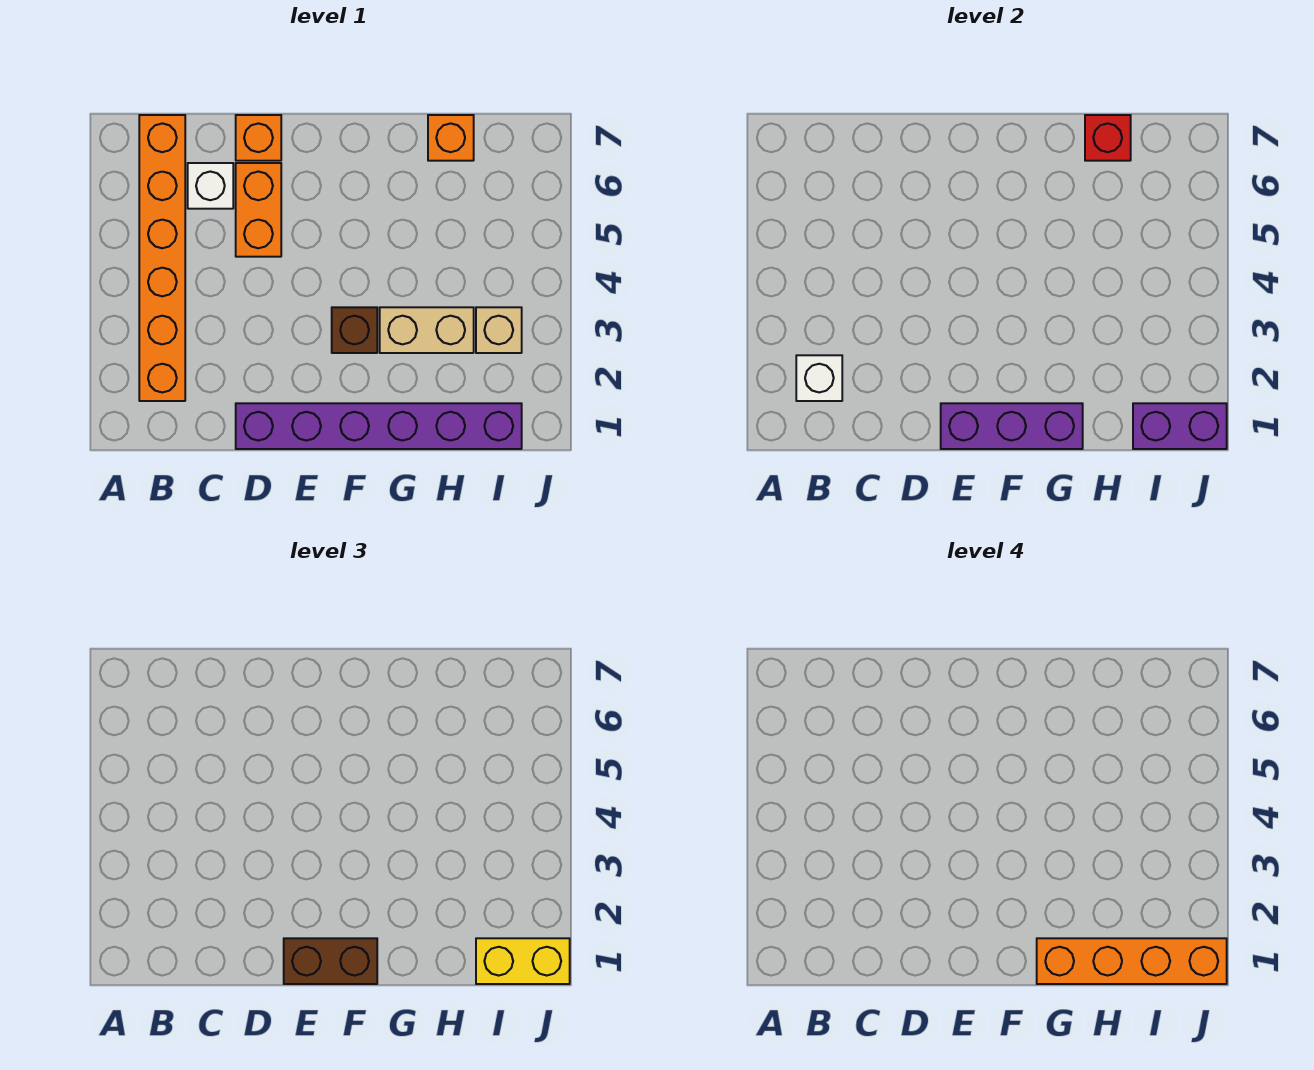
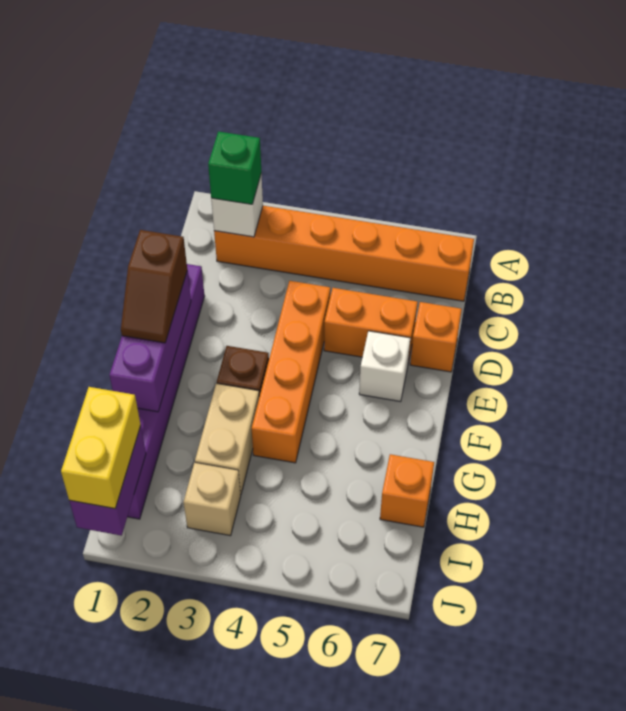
none -> green brick B2 level 3
white brick C6 level 1 -> white brick E6 level 1
brown brick E1:F1 level 3 -> brown slope E1:F1 level 3 top E
orange brick G1:J1 level 4 -> orange brick D4:G4 level 1
red brick H7 level 2 -> none

